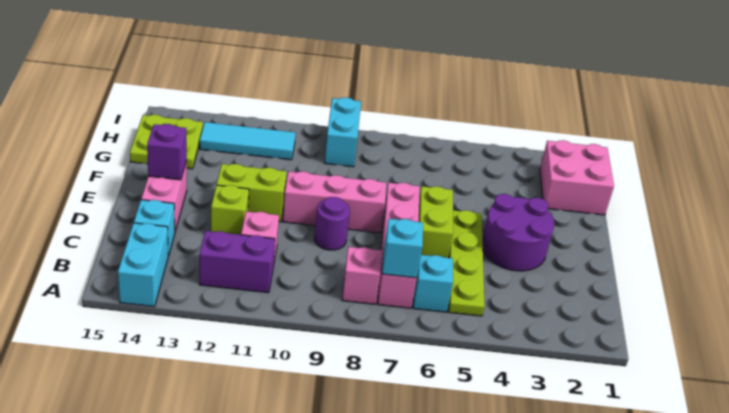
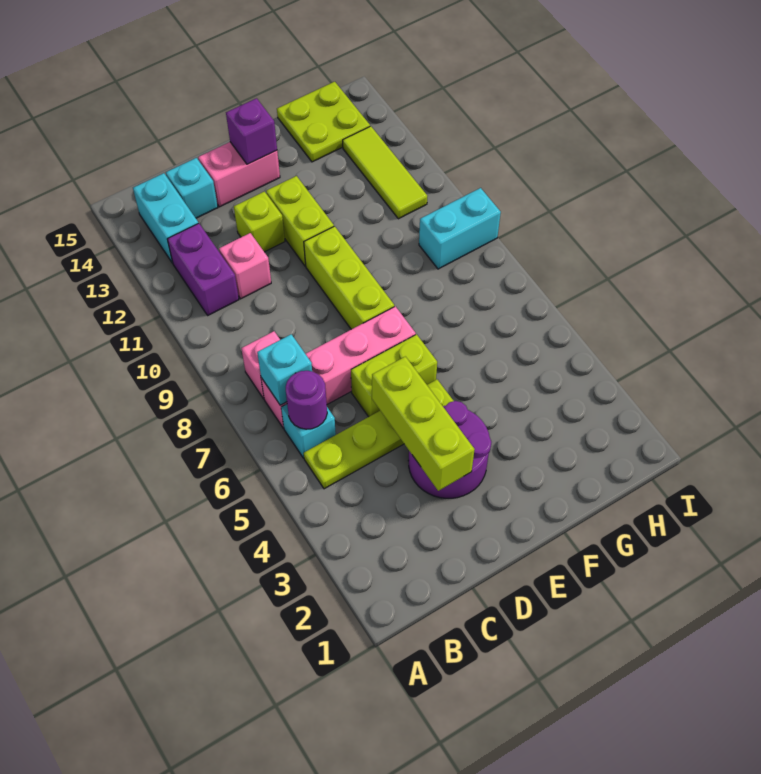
cyan brick A14:B14 level 1 -> cyan brick B13:B14 level 1
none -> lime brick D3:D5 level 2
purple round brick D9 level 1 -> purple round brick B6 level 2
pink brick E8:E10 level 1 -> lime brick E8:E10 level 1
pink brick G1:H2 level 1 -> none
cyan tile H11:H13 level 1 -> lime tile H11:H13 level 1

